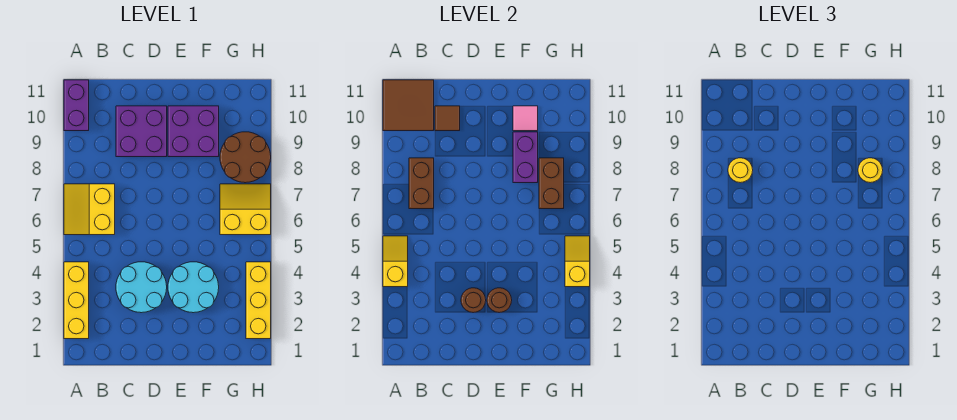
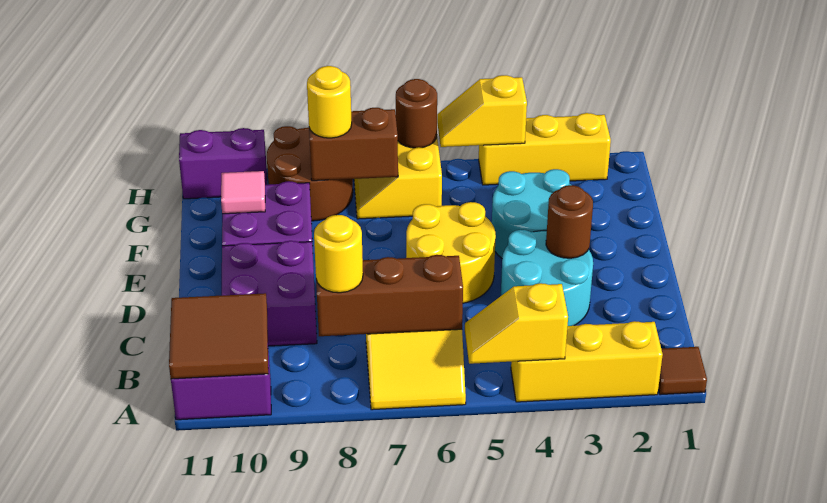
brown brick B7:B8 level 2 -> brown brick B6:B8 level 2
brown tile C10 level 2 -> brown tile A1 level 1
none -> yellow round brick D5:E6 level 1
brown round brick E3 level 2 -> brown round brick H6 level 2
purple brick F8:F9 level 2 -> purple brick H10:H11 level 1

